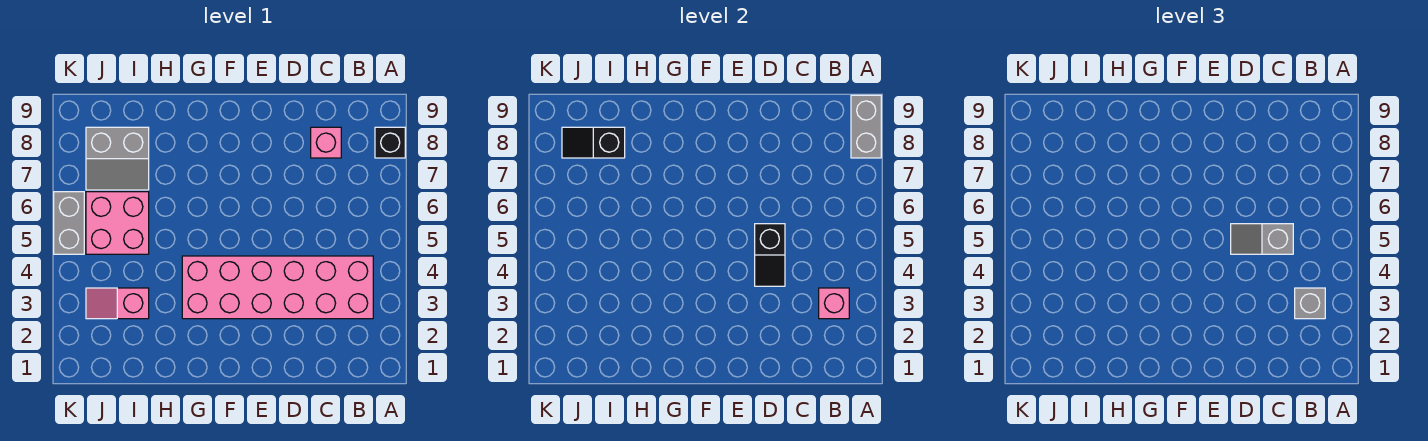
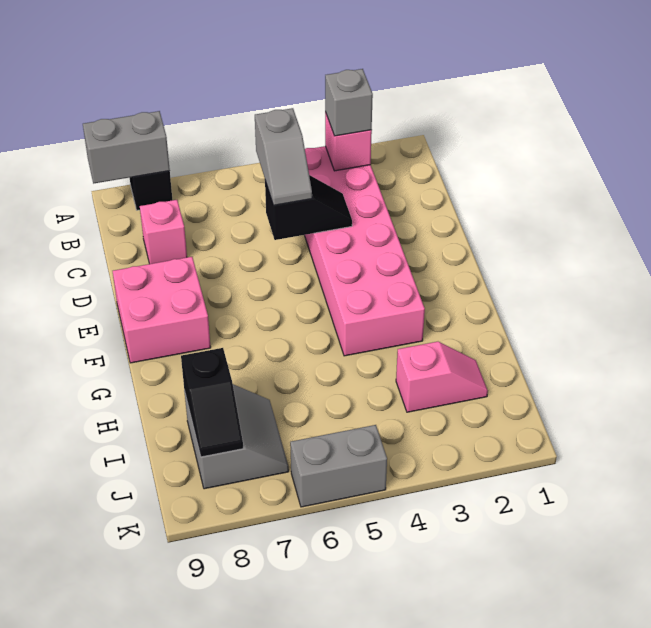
pink slope I3:J3 level 1 top I -> pink slope I2:I3 level 1 top 3
pink brick I5:J6 level 1 -> pink brick E8:F9 level 1

